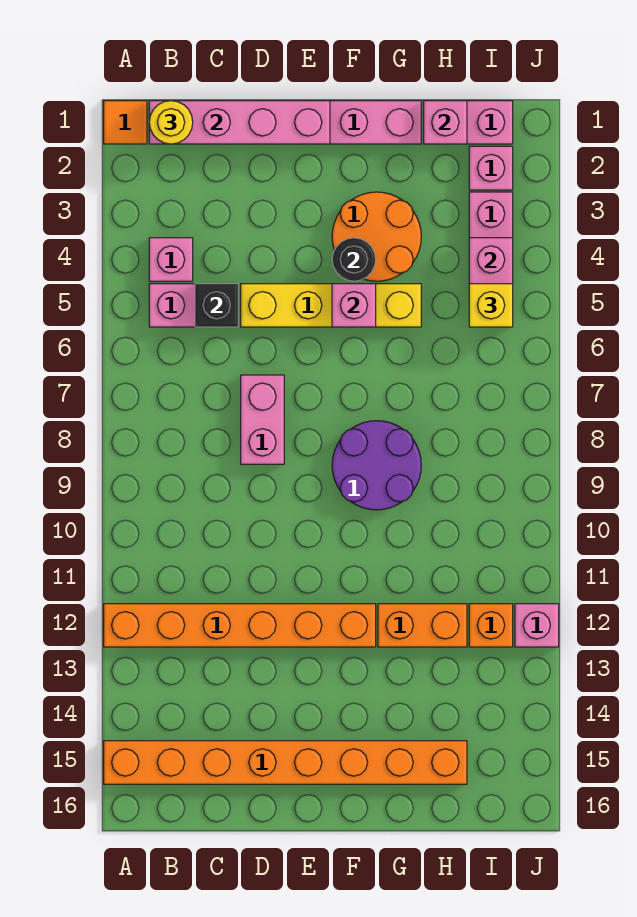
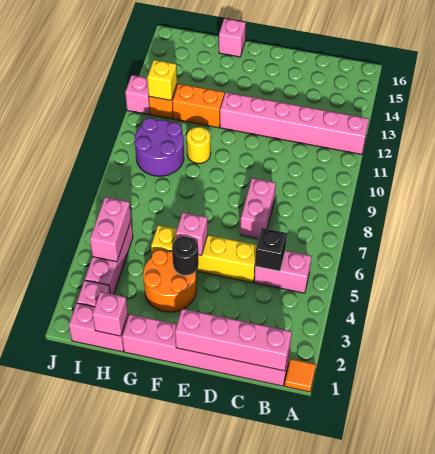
orange brick A12:F12 level 1 -> pink brick A12:F12 level 1
orange brick A15:H15 level 1 -> none
yellow round brick B1 level 3 -> yellow round brick G10 level 1
pink brick B4 level 1 -> pink brick G16 level 1
purple round brick F8:G9 level 1 -> purple round brick H9:I10 level 1
yellow brick I5 level 3 -> yellow brick I12 level 2

